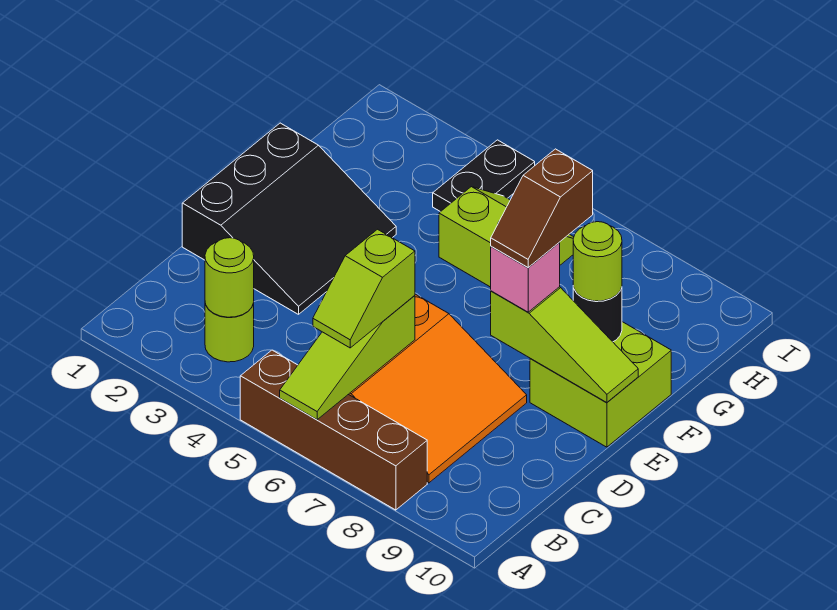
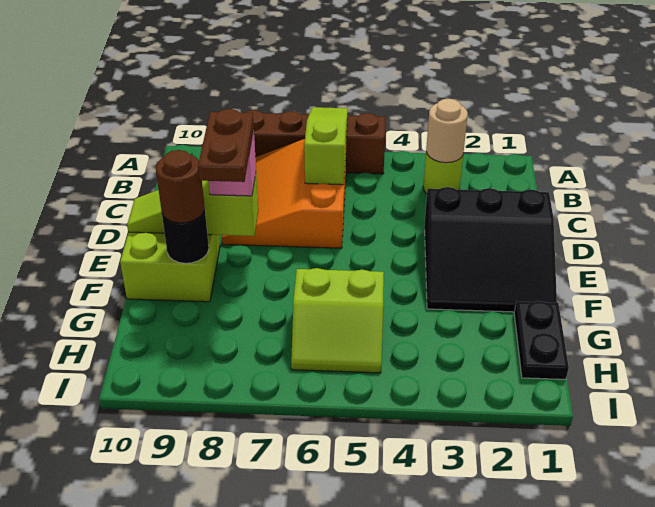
lime round brick B3 level 2 -> tan round brick B3 level 2
lime slope B6:C6 level 3 top C -> none
black slope D1:F3 level 1 top 1 -> black slope D1:F3 level 1 top D
brown slope E8:F8 level 4 top F -> brown plate E8:F8 level 4
lime round brick F9 level 3 -> brown round brick F9 level 3
black plate H4:I4 level 1 -> black plate G1:H1 level 1

